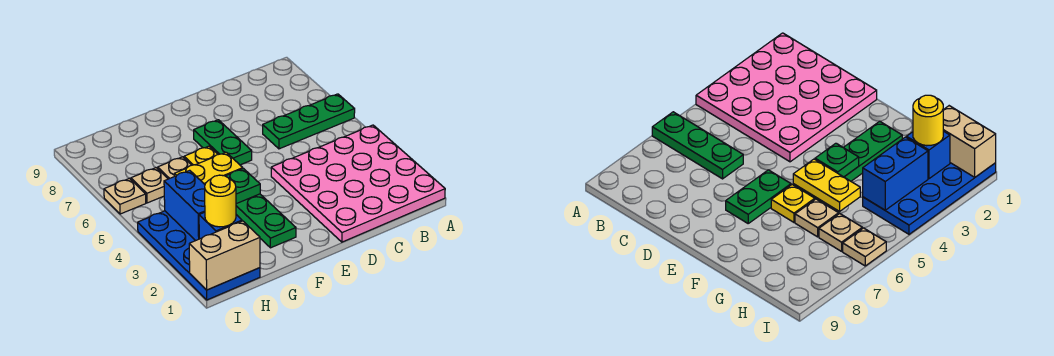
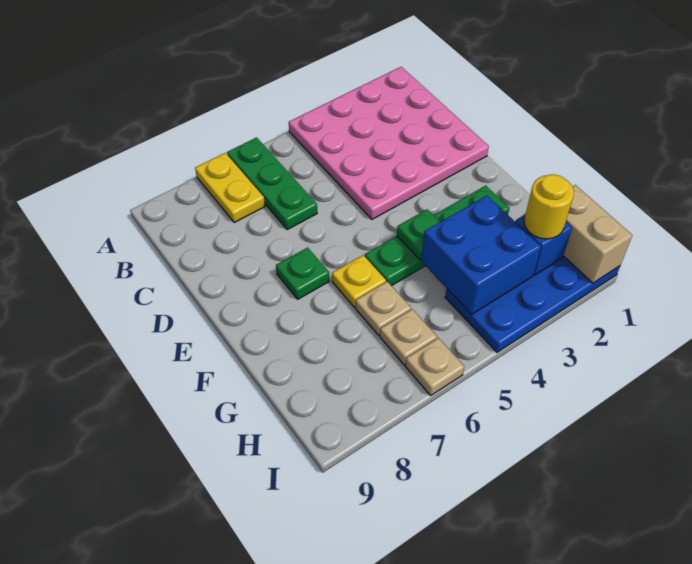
green plate E6:E7 level 1 -> green plate E7 level 1
yellow plate F5:G5 level 2 -> yellow plate A7:B7 level 1
blue brick H3:H4 level 2 -> blue brick G3:H4 level 2

